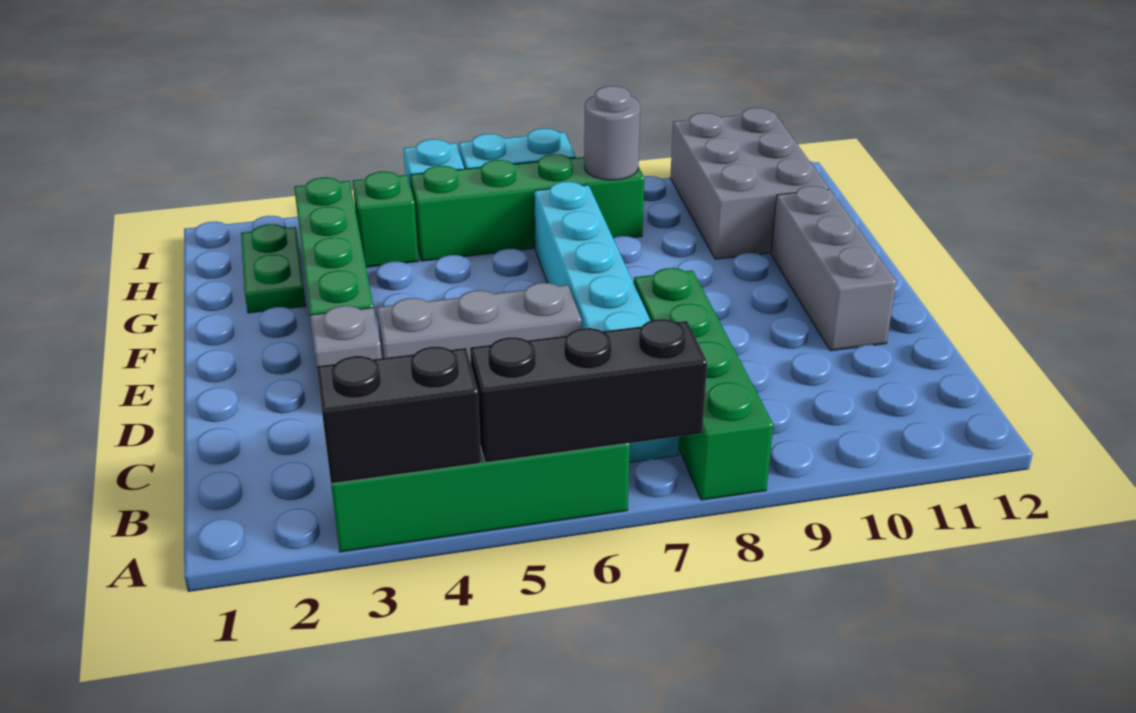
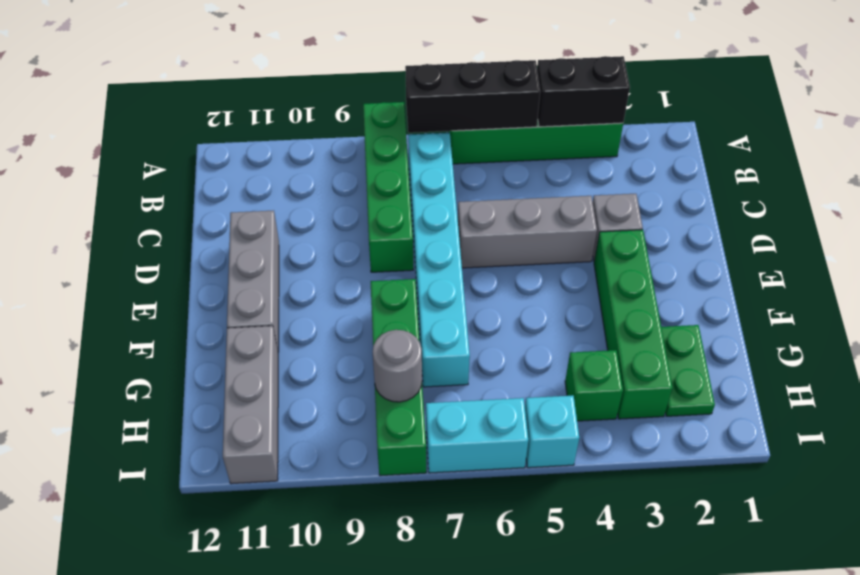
grey brick G10:I11 level 1 -> grey brick G11:I11 level 1
green brick H5:H8 level 1 -> green brick F8:I8 level 1

